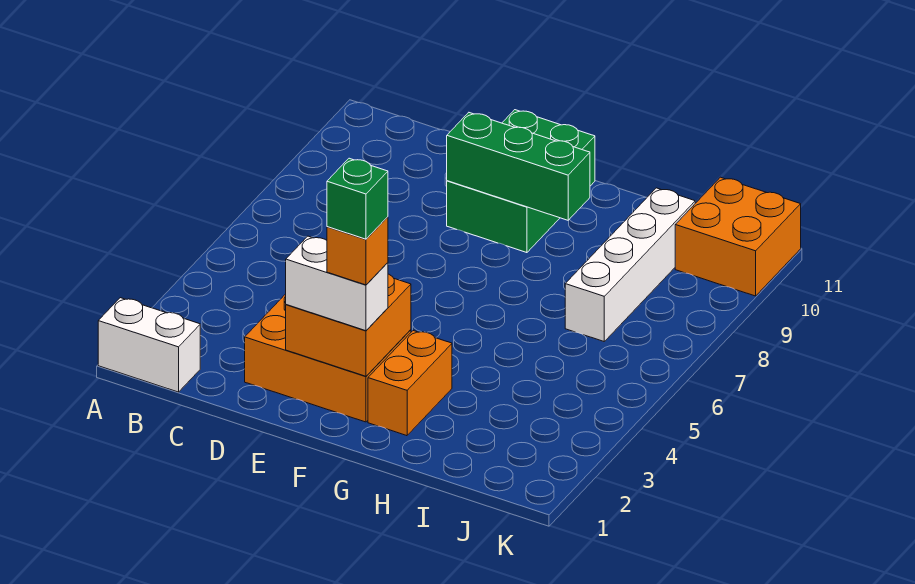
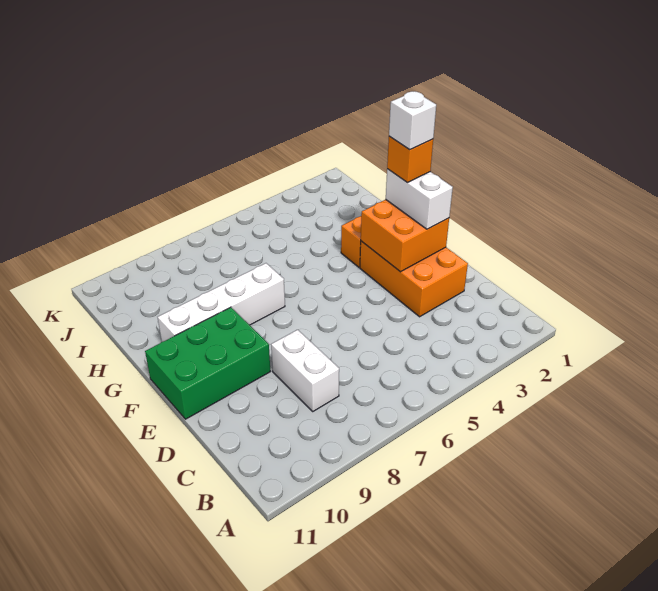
white brick A1:B1 level 1 -> white brick C8:D8 level 1
green brick E9:G9 level 2 -> none
green brick F2 level 5 -> white brick F2 level 5
white brick I7:I10 level 1 -> white brick G7:G10 level 1
orange brick J10:K11 level 1 -> none

